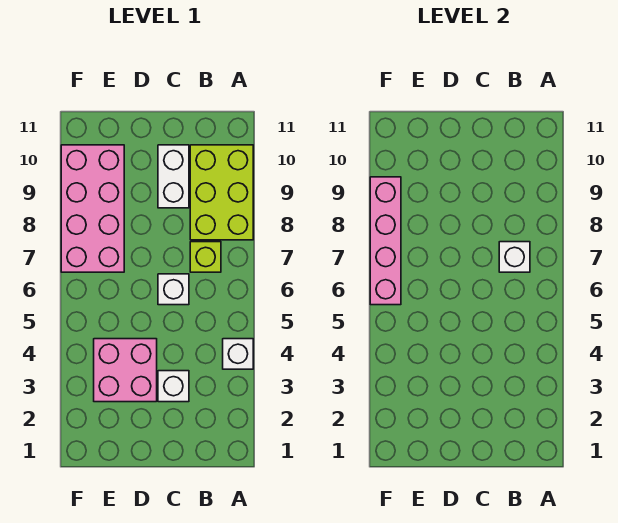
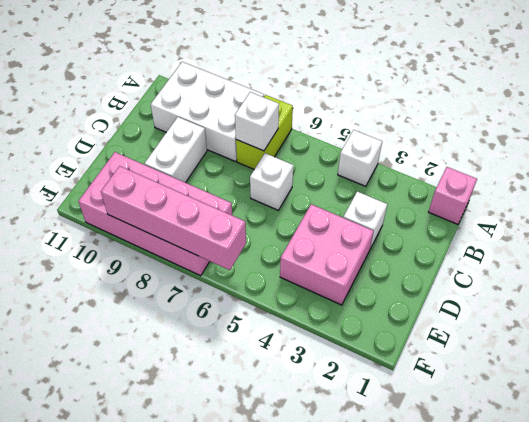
none -> pink brick A1 level 1
lime brick A8:B10 level 1 -> white brick A8:B10 level 1
lime brick B7 level 1 -> lime brick A7:B7 level 1
white brick C9:C10 level 1 -> white brick C9:D9 level 1

